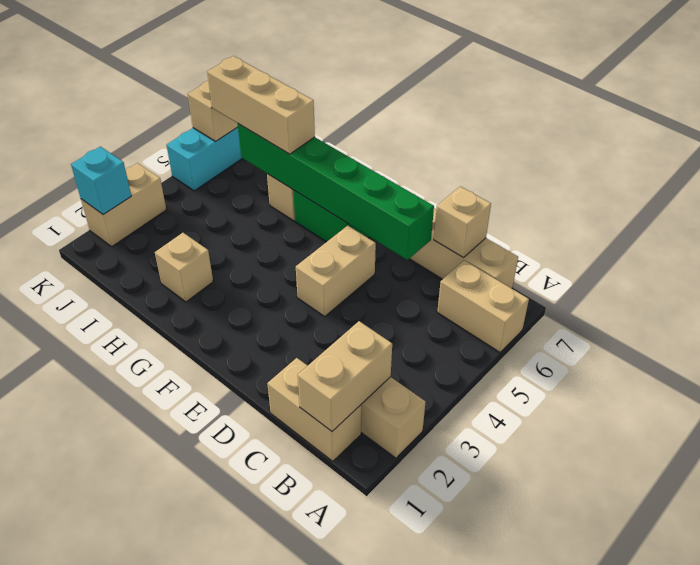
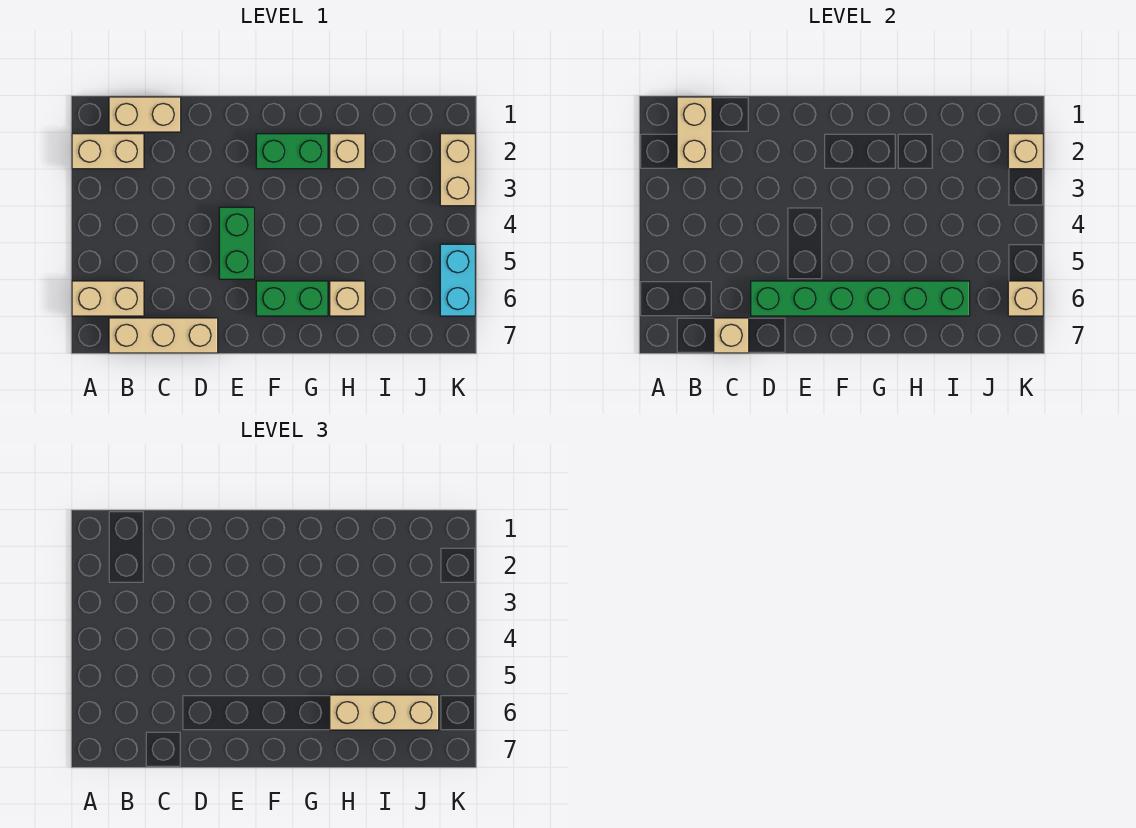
tan brick E4:E5 level 1 -> green brick E4:E5 level 1
none -> green brick F2:G2 level 1
cyan brick K2 level 2 -> tan brick K2 level 2

